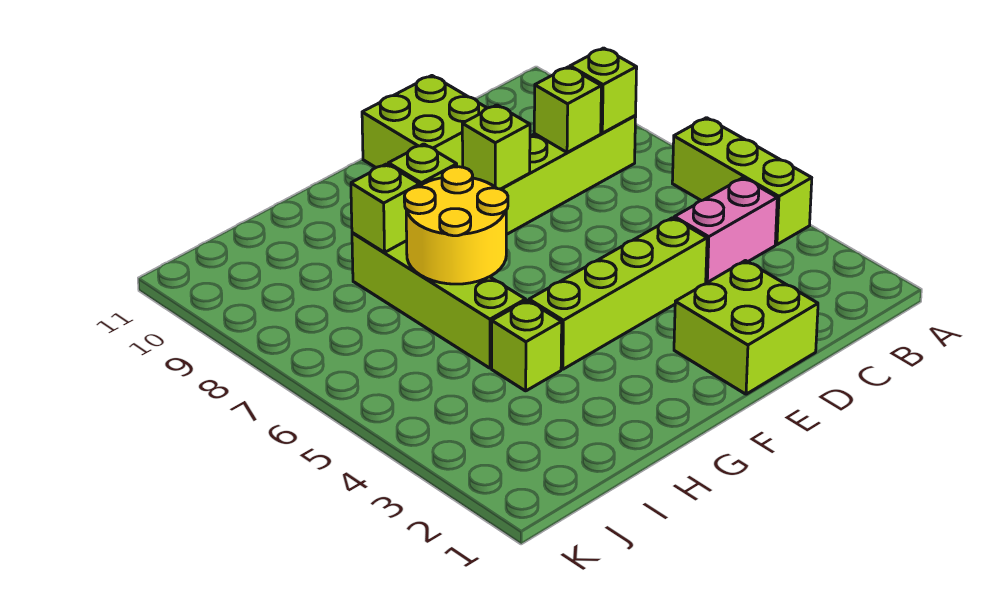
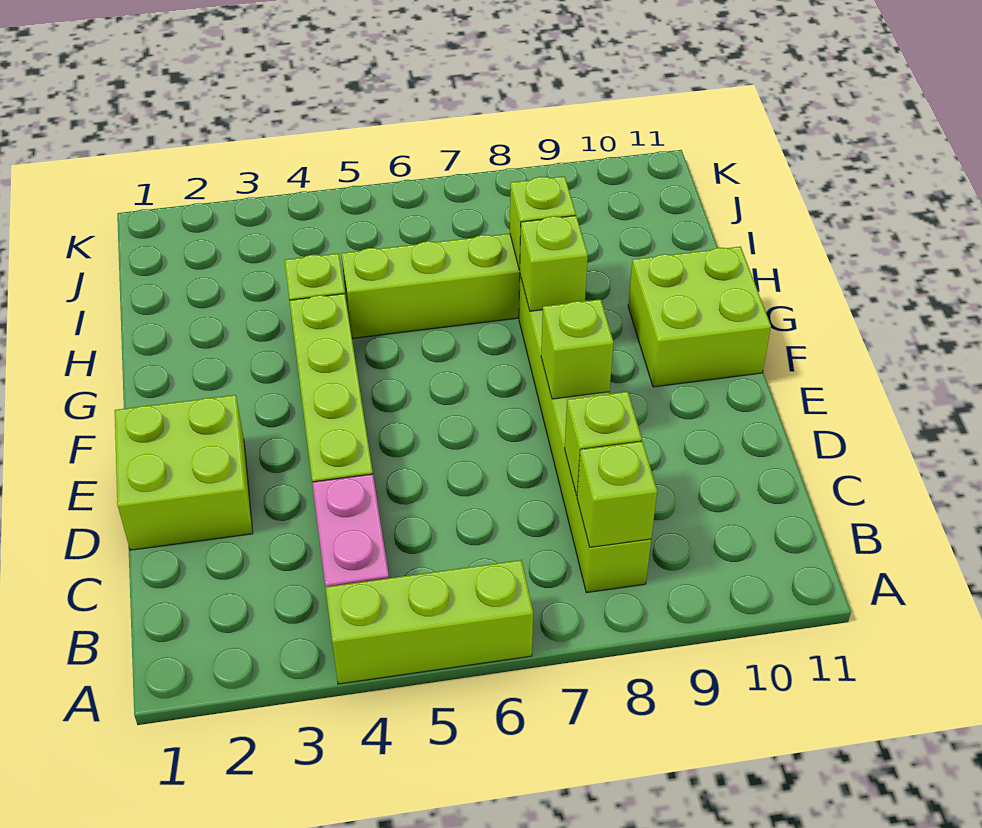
lime brick D10:E11 level 1 -> lime brick F10:G11 level 1
yellow round brick G6:H7 level 2 -> none

